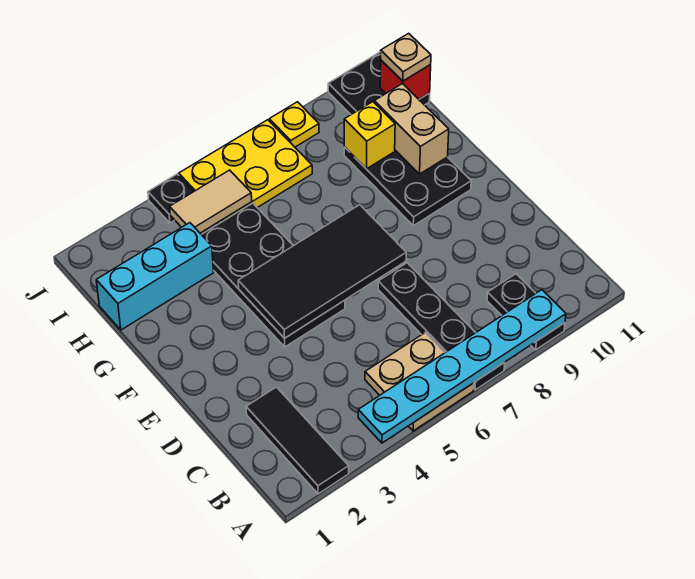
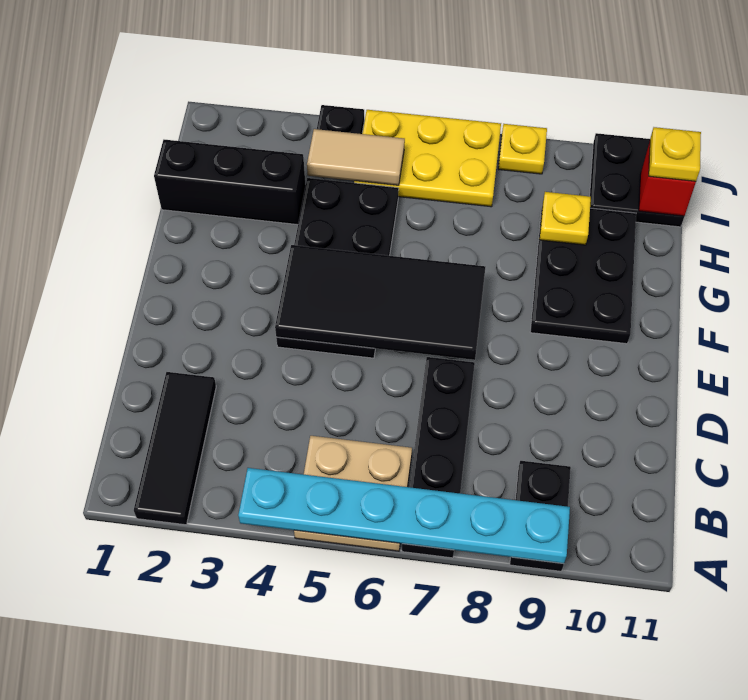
tan brick G10:H10 level 2 -> none
cyan brick H1:H3 level 1 -> black brick H1:H3 level 1
yellow brick H9 level 2 -> yellow plate H9 level 2
tan plate I11 level 3 -> yellow plate I11 level 3

